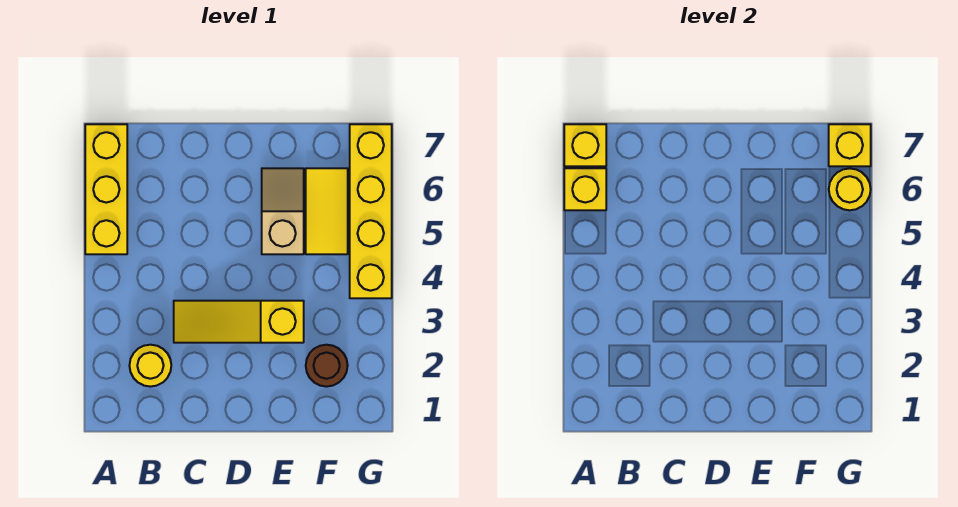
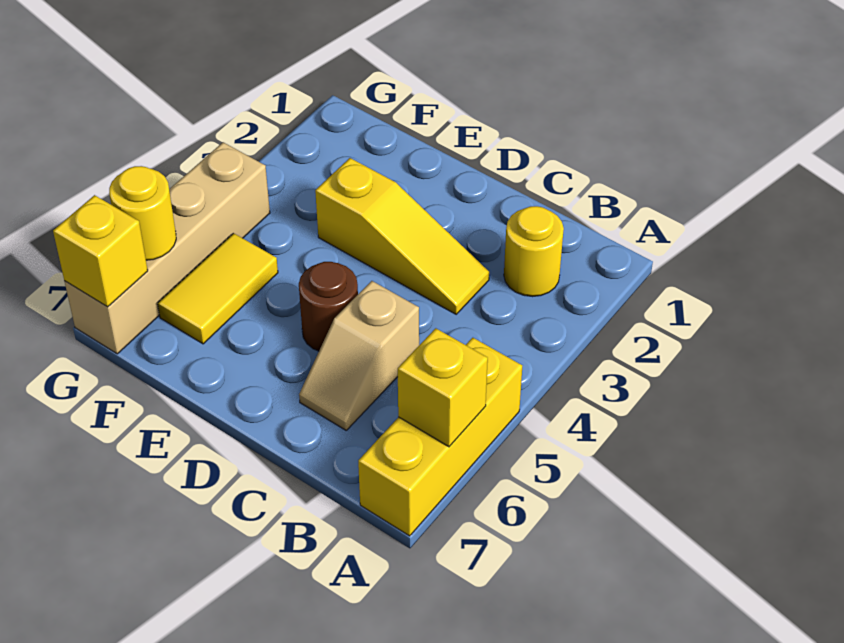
yellow brick A7 level 2 -> none
tan slope E5:E6 level 1 top 5 -> tan slope C5:C6 level 1 top 5
brown round brick F2 level 1 -> brown round brick D5 level 1
yellow brick G4:G7 level 1 -> tan brick G4:G7 level 1

